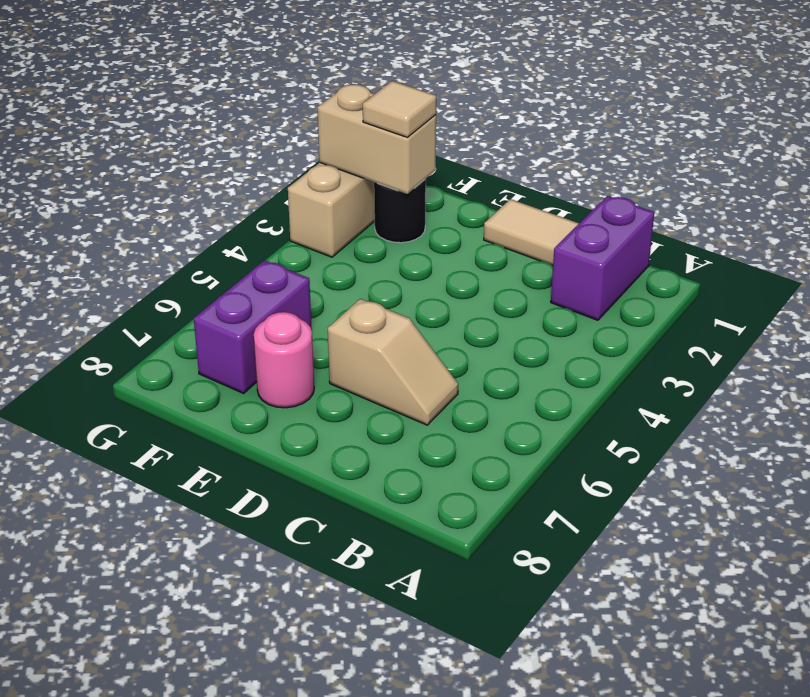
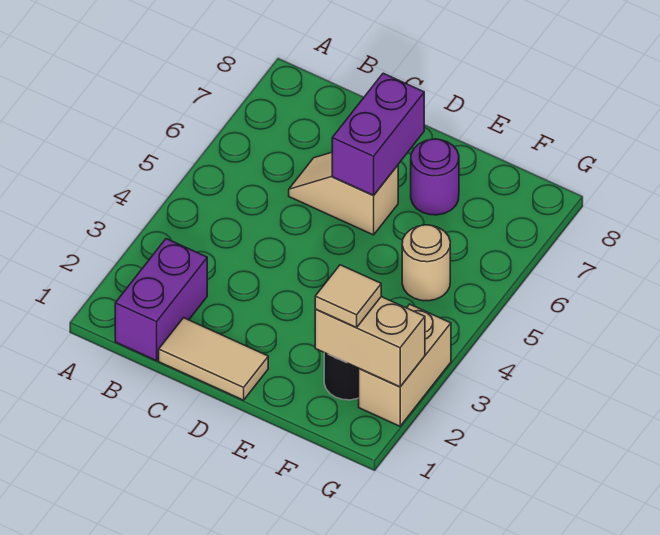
pink round brick E7 level 1 -> purple round brick E7 level 1
none -> tan round brick F5 level 1
purple brick F6:F7 level 1 -> purple brick D6:D7 level 2

